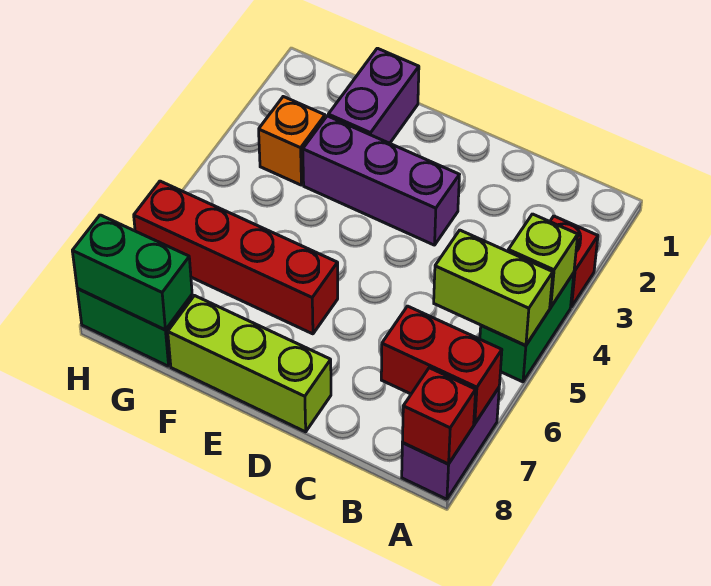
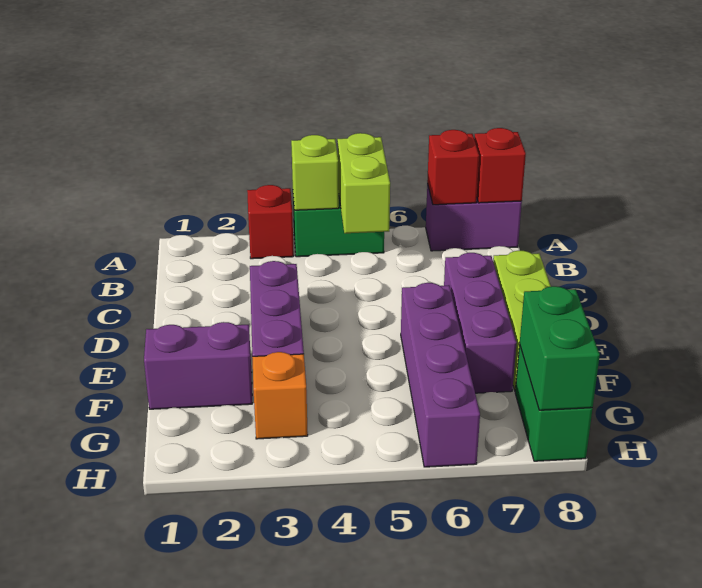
red brick A7:B7 level 2 -> red brick A7 level 2
none -> purple brick D7:F7 level 1
red brick E6:H6 level 1 -> purple brick E6:H6 level 1

